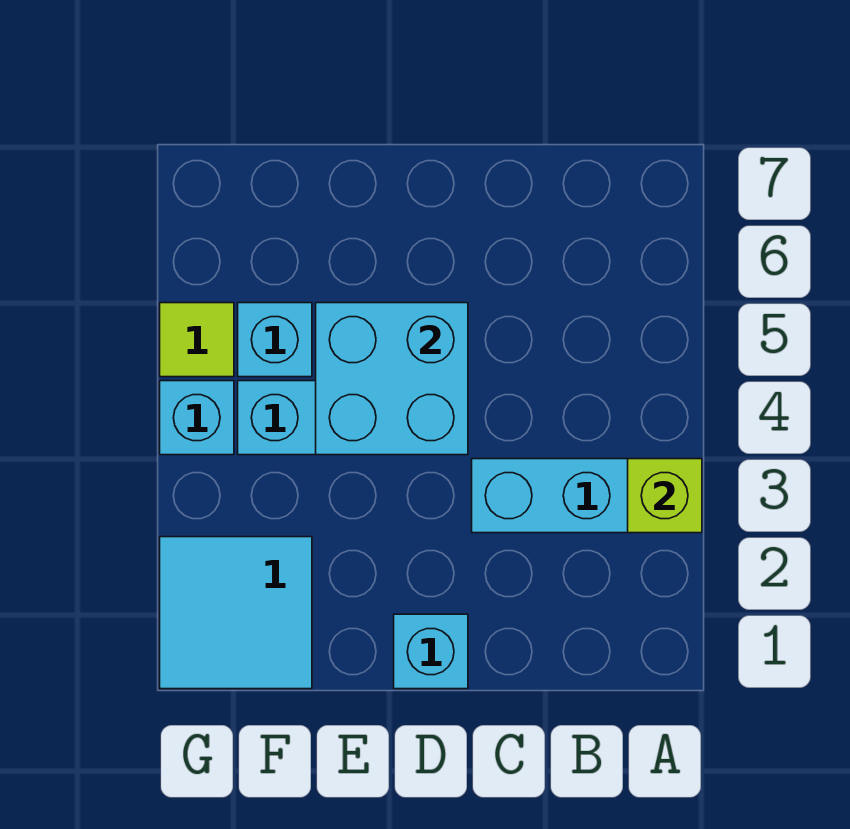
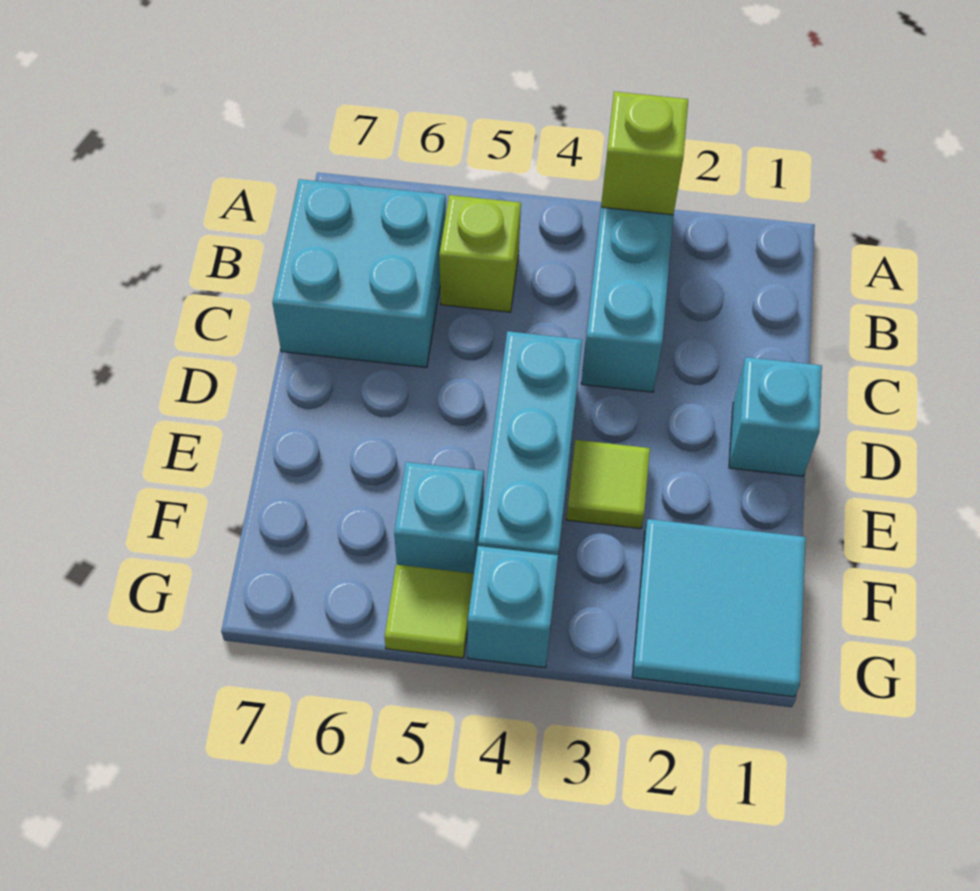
none -> lime brick B5 level 1
cyan brick D4:E5 level 2 -> cyan brick B6:C7 level 1
none -> lime tile E3 level 1

